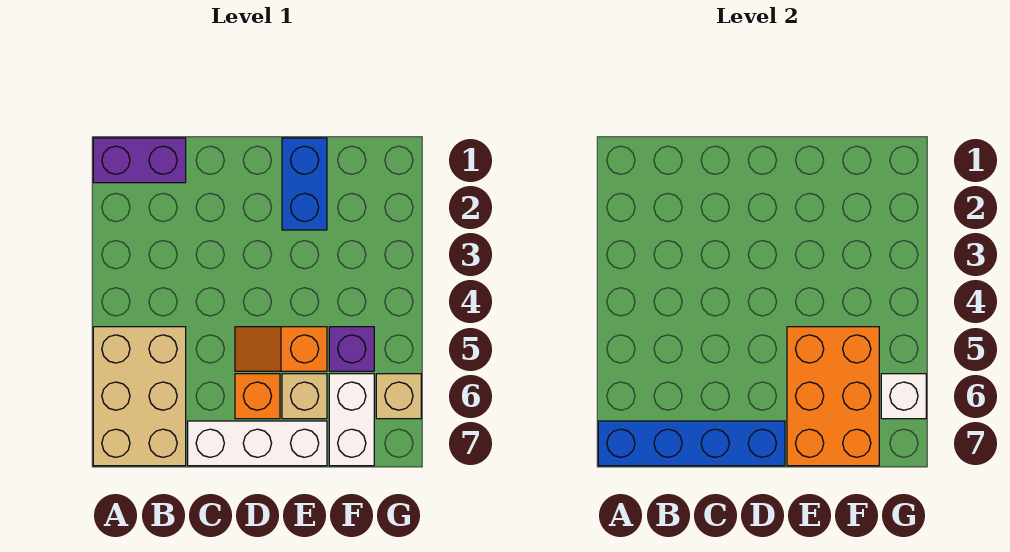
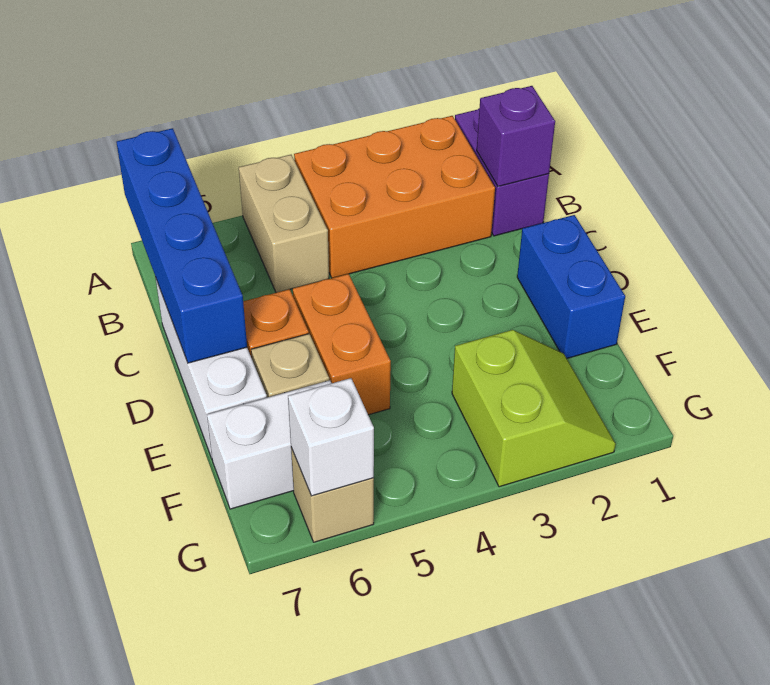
tan brick A5:B7 level 1 -> tan brick A5:B5 level 1
orange slope D5:E5 level 1 top E -> orange brick D5:E5 level 1
blue brick E1:E2 level 1 -> blue brick D1:E1 level 1
orange brick E5:F7 level 2 -> orange brick A2:B4 level 1
none -> lime slope F2:G3 level 1 top 3
purple brick F5 level 1 -> purple brick B1 level 2

